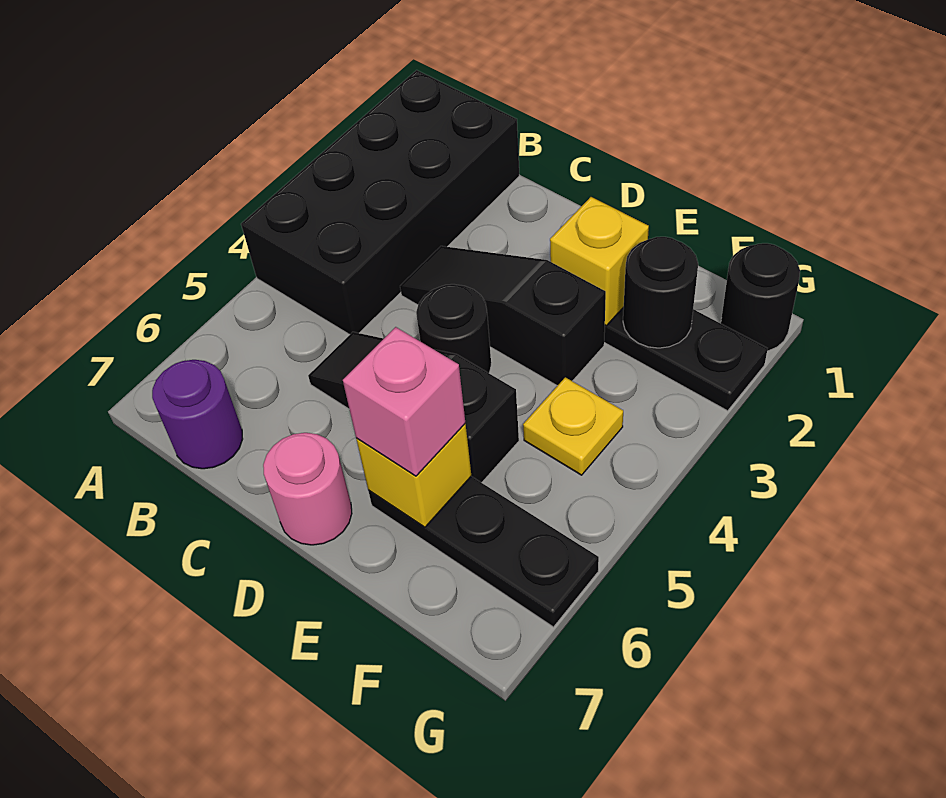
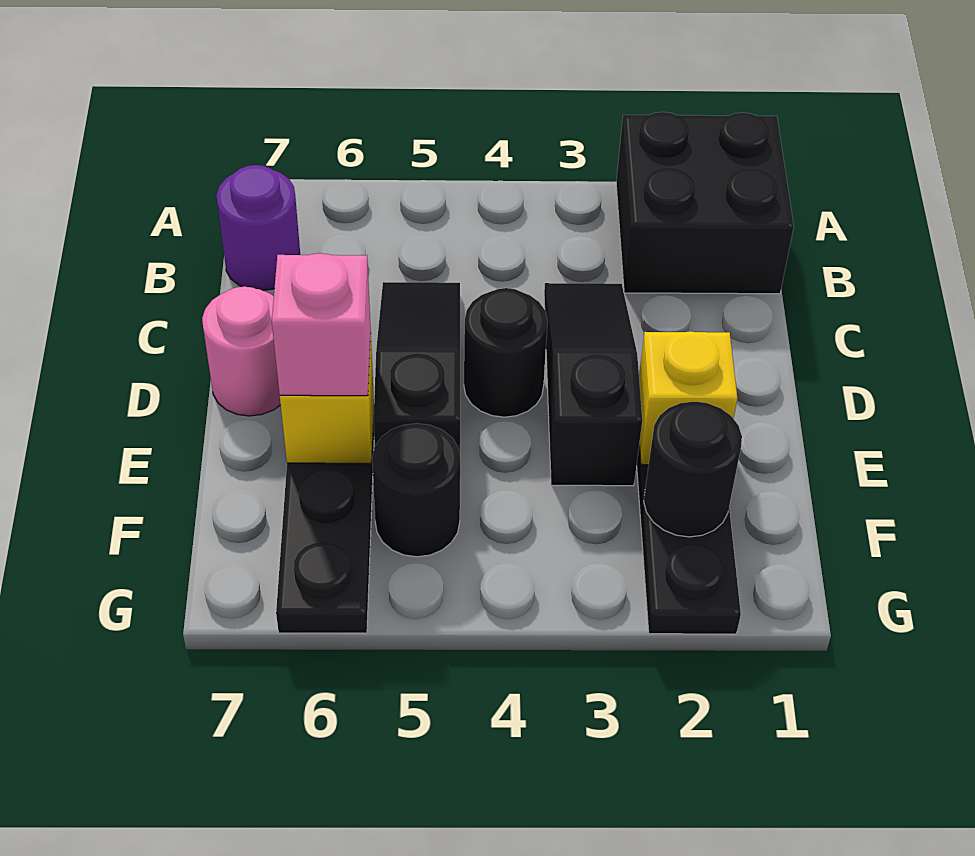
black brick A1:B4 level 1 -> black brick A1:B2 level 1
yellow plate F4 level 1 -> none
black round brick G1 level 1 -> black round brick F5 level 1

